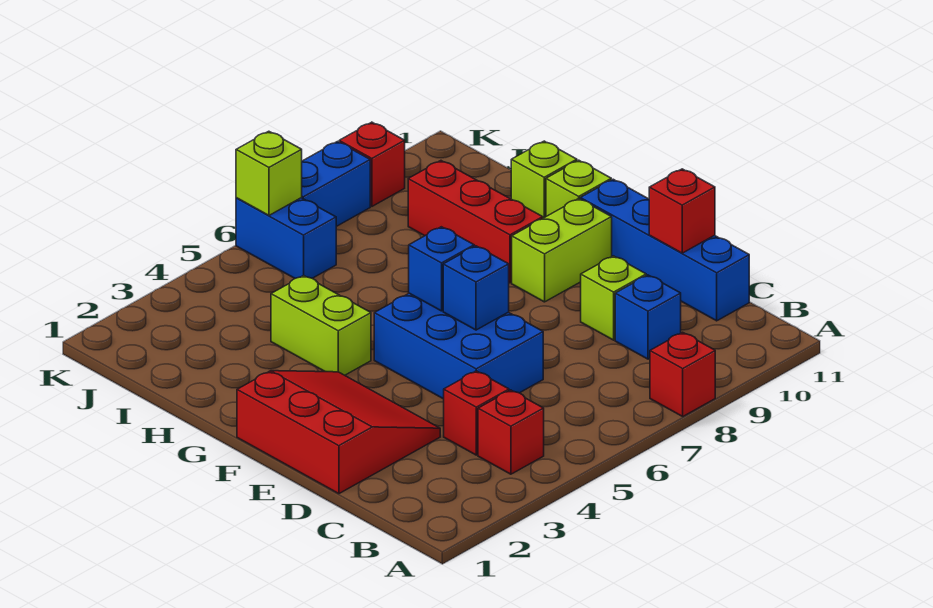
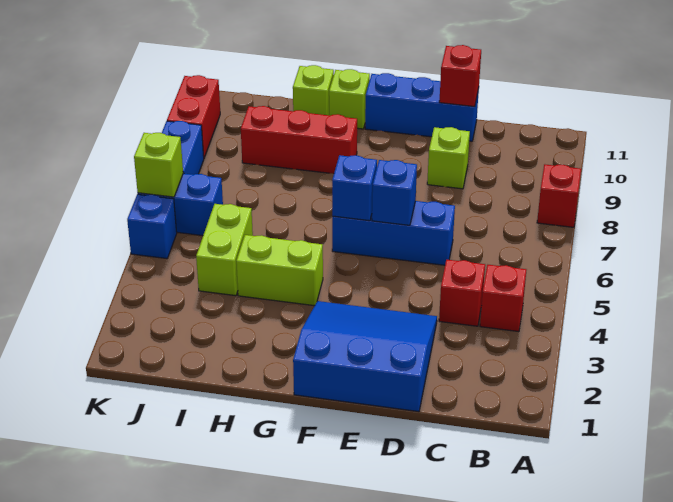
blue brick C9 level 1 -> blue brick K5 level 1
blue brick C11:F11 level 1 -> blue brick D11:F11 level 1
red slope D1:F3 level 1 top 1 -> blue slope D1:F3 level 1 top 1
blue brick D5:F6 level 1 -> blue brick D6:F6 level 1
lime brick F9:F10 level 1 -> lime brick I4:I5 level 1
red brick K9 level 1 -> red brick K9:K10 level 1

